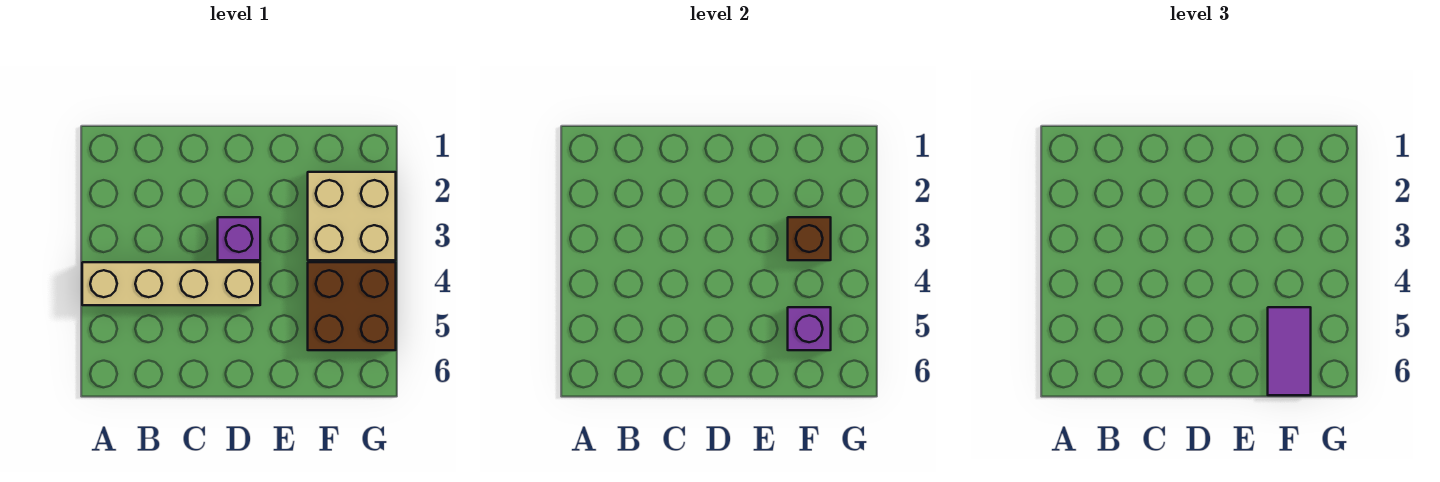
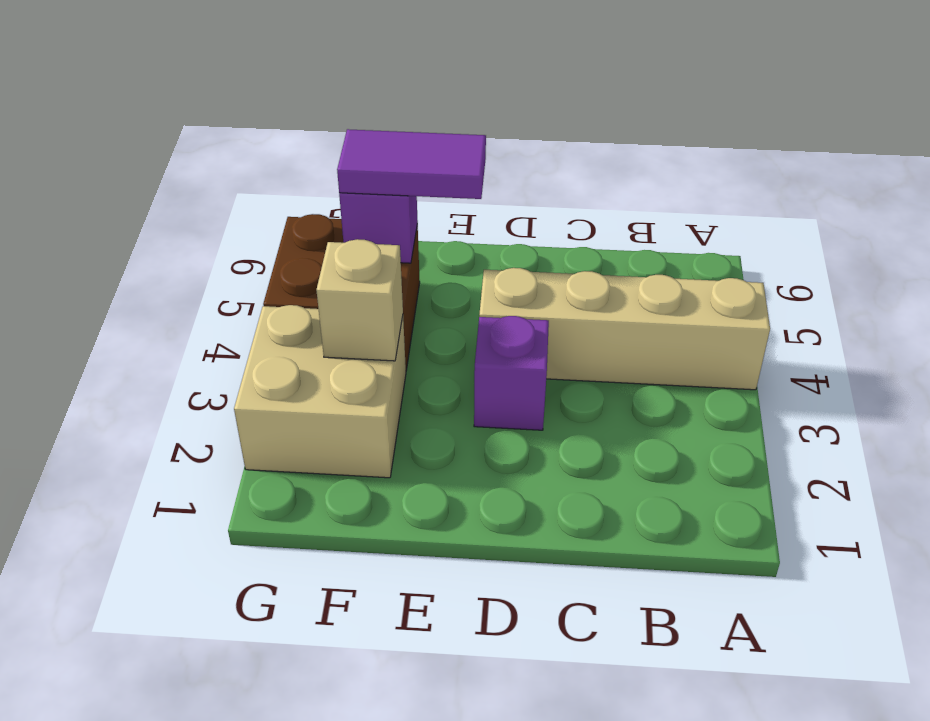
brown brick F3 level 2 -> tan brick F3 level 2
purple tile F5:F6 level 3 -> purple tile E5:F5 level 3

